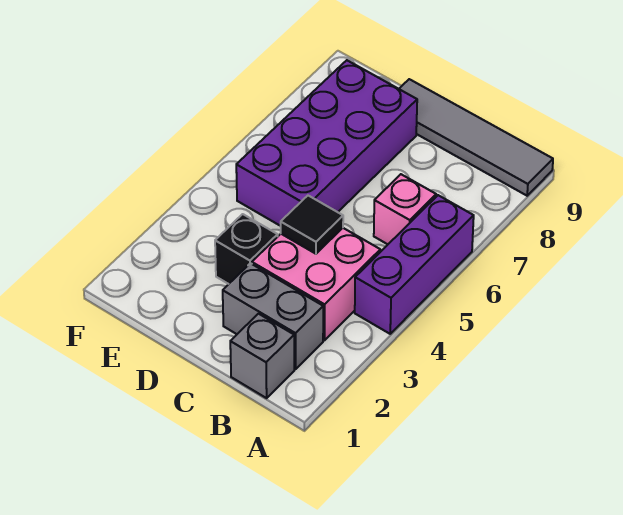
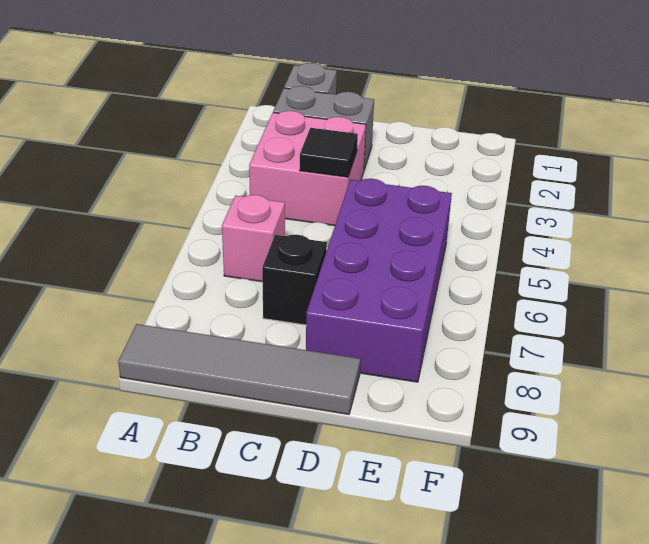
purple brick A4:A6 level 1 -> none
black brick D3 level 1 -> black brick C7 level 1

